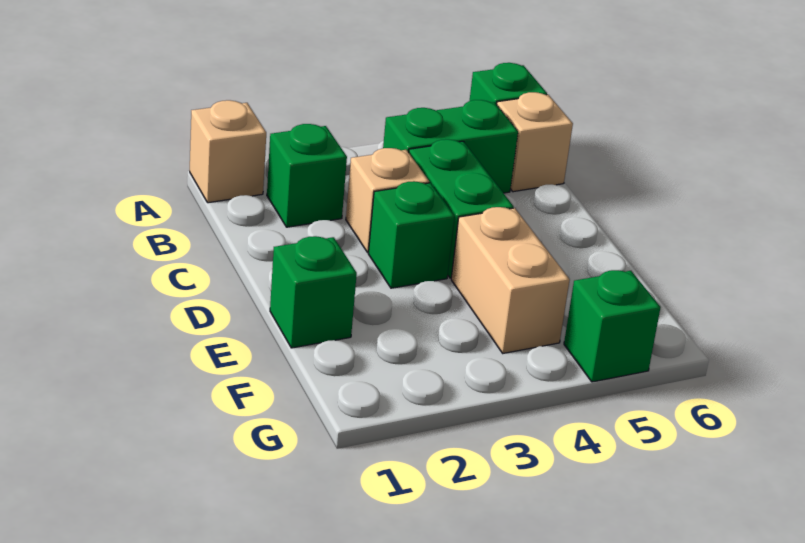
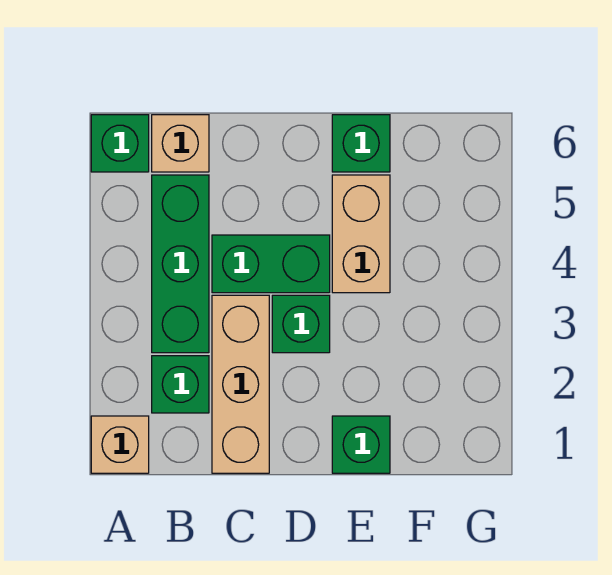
green brick B4:B5 level 1 -> green brick B3:B5 level 1
tan brick C3 level 1 -> tan brick C1:C3 level 1
tan brick E4:F4 level 1 -> tan brick E4:E5 level 1
green brick G5 level 1 -> green brick E6 level 1

